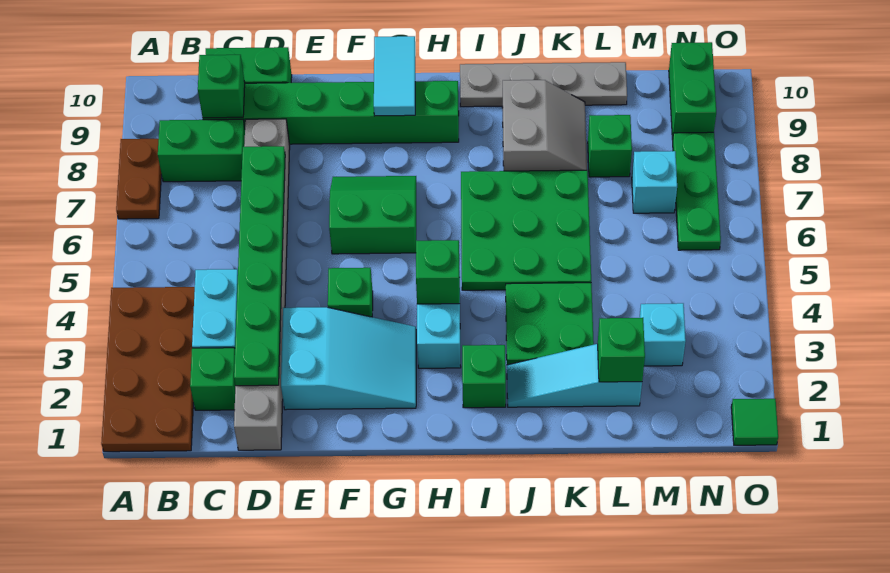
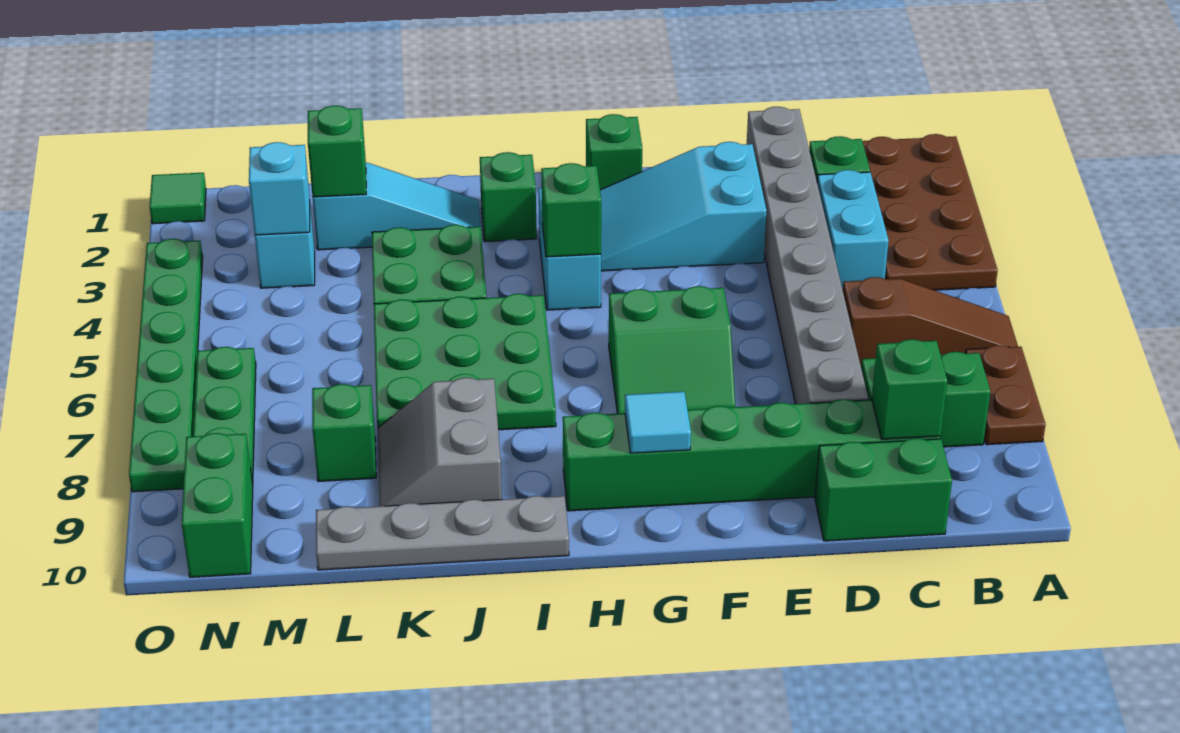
none -> brown slope A6:C6 level 1 top C
green plate D2:D7 level 2 -> green plate O3:O8 level 1
green brick F4 level 1 -> green brick G1 level 1
cyan tile G9:G10 level 2 -> cyan tile G9 level 2
cyan brick M7 level 1 -> cyan brick M3 level 2

